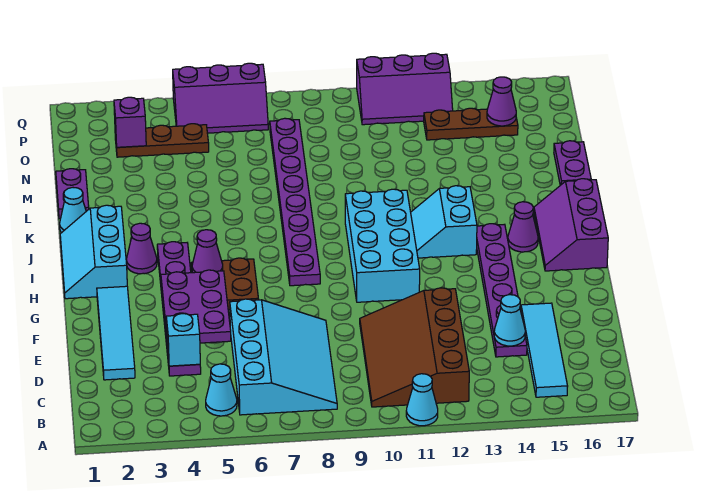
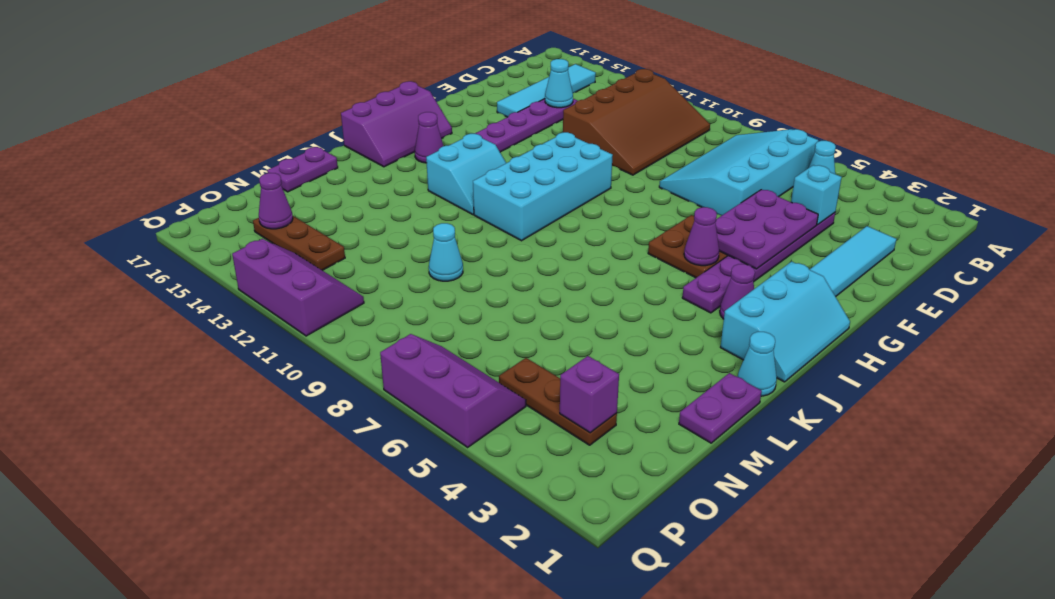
cyan cone A11 level 1 -> cyan cone M10 level 1
purple plate H8:O8 level 1 -> none

